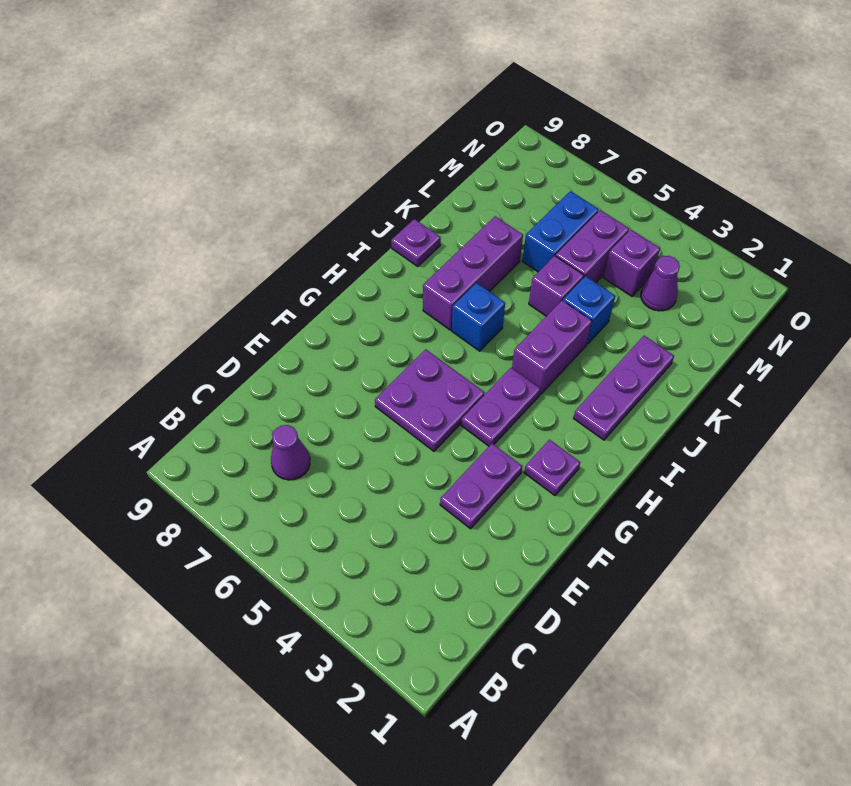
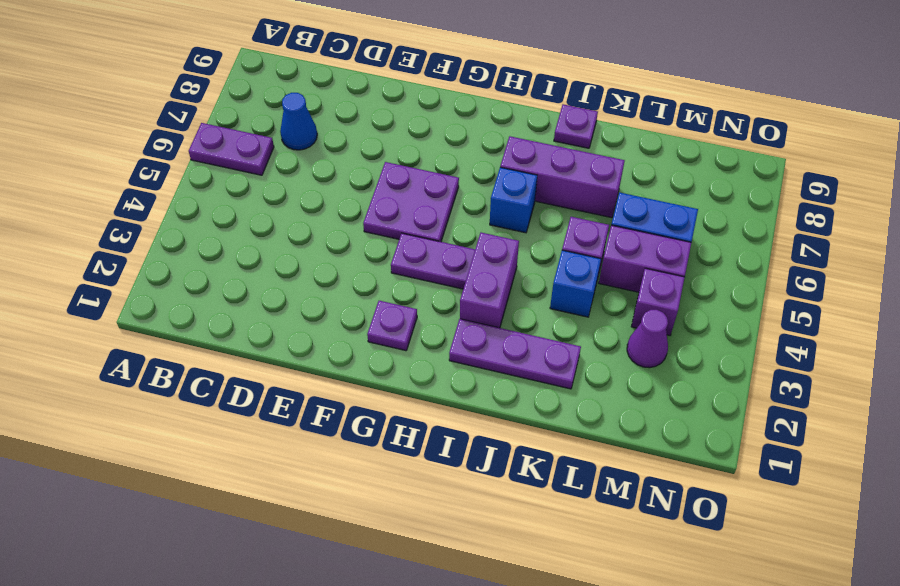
purple cone C7 level 1 -> blue cone C7 level 1
purple plate E3:F3 level 1 -> purple plate A6:B6 level 1
purple brick I4:J4 level 1 -> purple brick I3:I4 level 1

